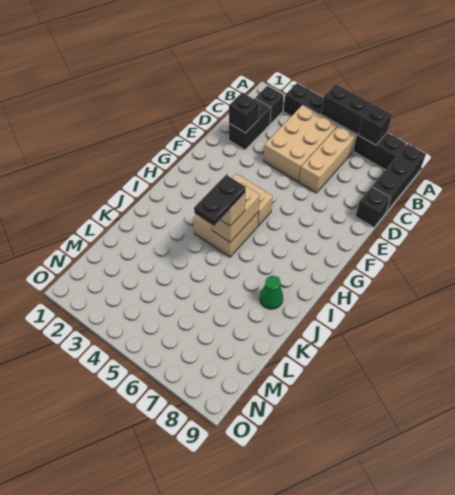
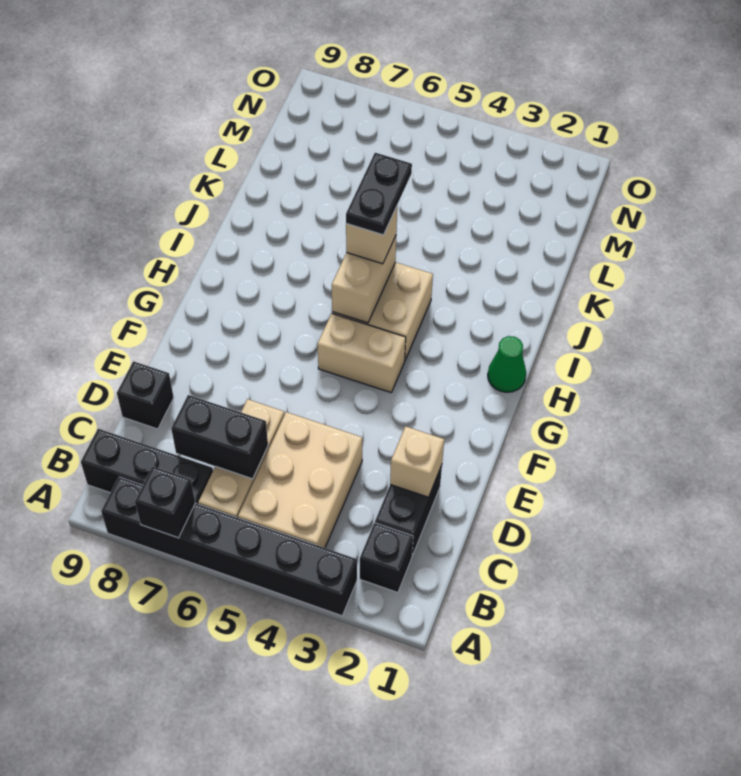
black brick A5:A6 level 2 -> black brick C6:C7 level 2
black brick A9:C9 level 1 -> black brick B7:B9 level 1
black brick D2 level 2 -> tan brick D2 level 2
green cone J8 level 1 -> green cone H1 level 1

